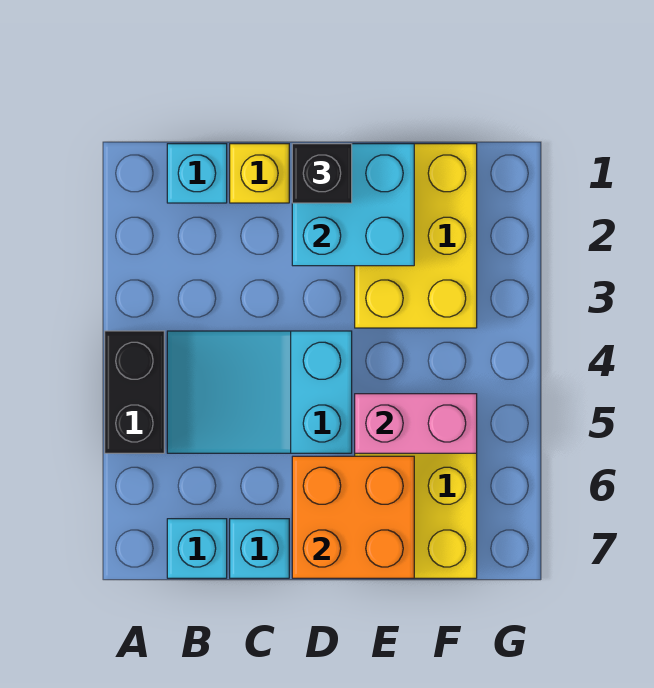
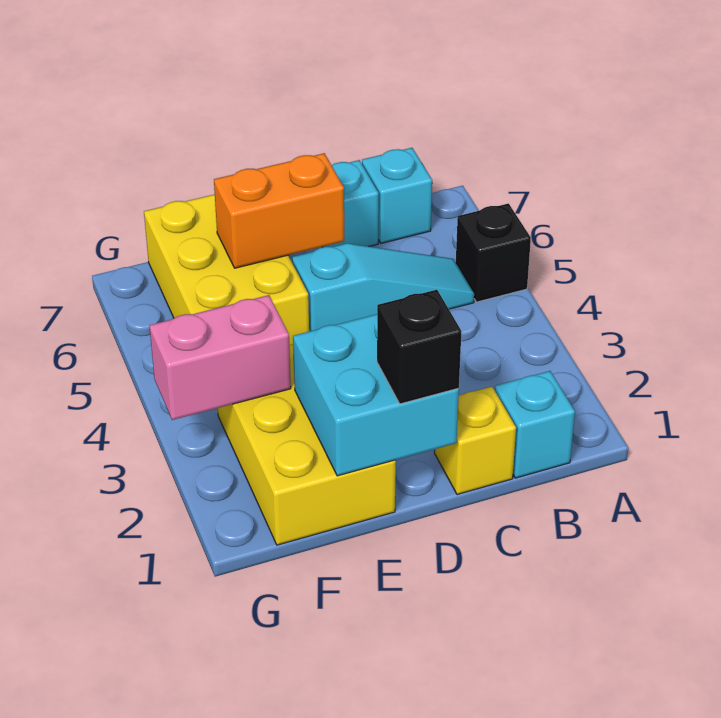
black brick A4:A5 level 1 -> black brick A5 level 1
cyan slope B4:D5 level 1 top D -> cyan slope B5:D5 level 1 top D
orange brick D6:E7 level 2 -> orange brick D6:E6 level 2
pink brick E5:F5 level 2 -> pink brick F3:G3 level 2

